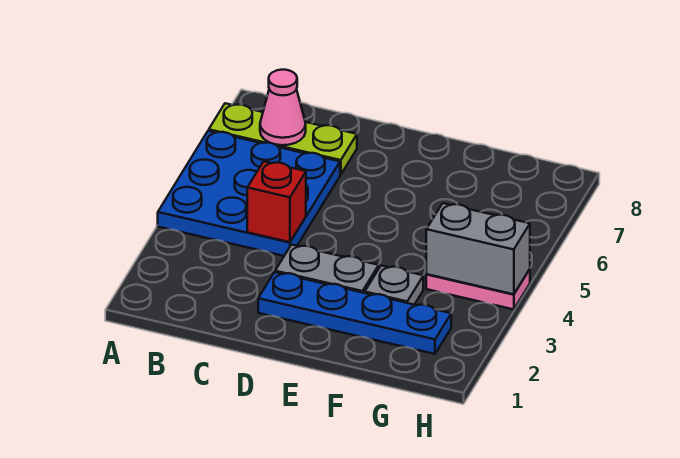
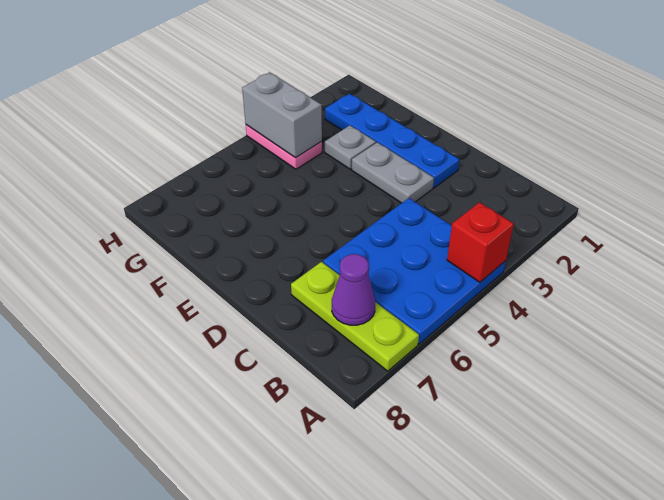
pink cone B7 level 2 -> purple cone B7 level 2
red brick C4 level 2 -> red brick A4 level 2

